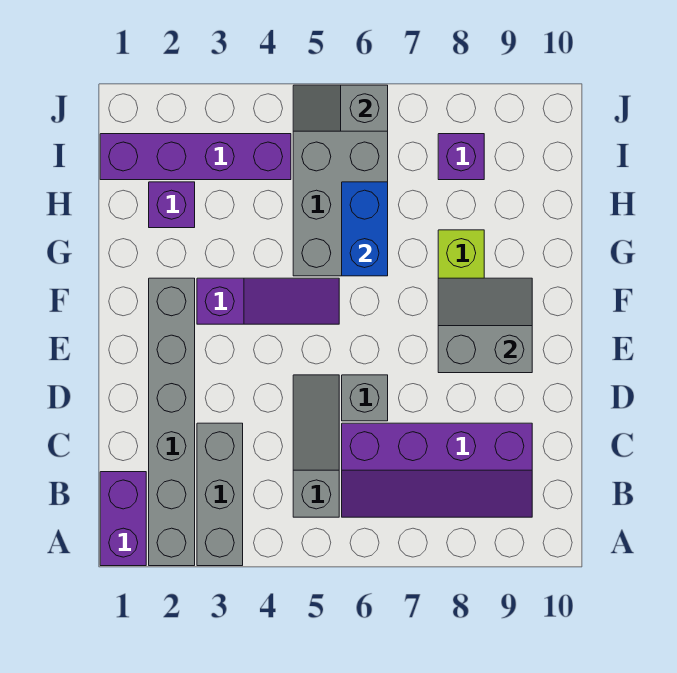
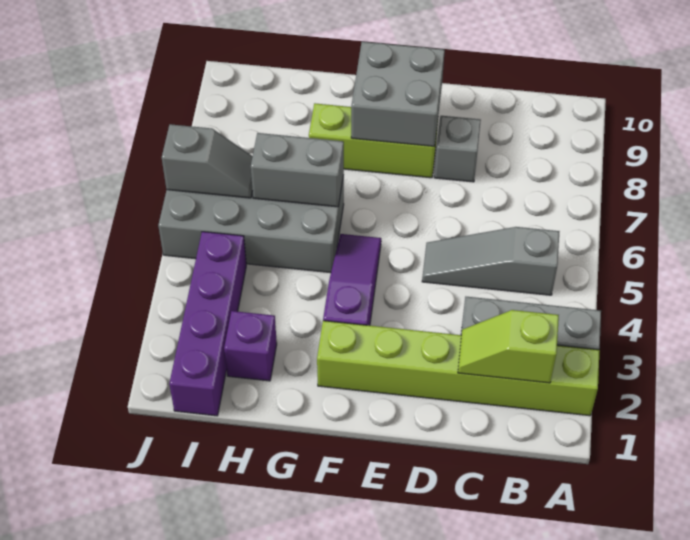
purple brick A1:B1 level 1 -> none
grey brick A2:F2 level 1 -> lime brick A2:F2 level 1
none -> lime slope B2:C2 level 2 top B
purple slope B6:C9 level 1 top C -> none
grey brick D6 level 1 -> grey brick D8 level 1
grey slope E8:F9 level 2 top E -> grey brick E8:F9 level 2
blue brick G6:H6 level 2 -> grey brick G6:H6 level 2
purple brick I8 level 1 -> none
grey slope J5:J6 level 2 top 6 -> grey slope I6:J6 level 2 top J

